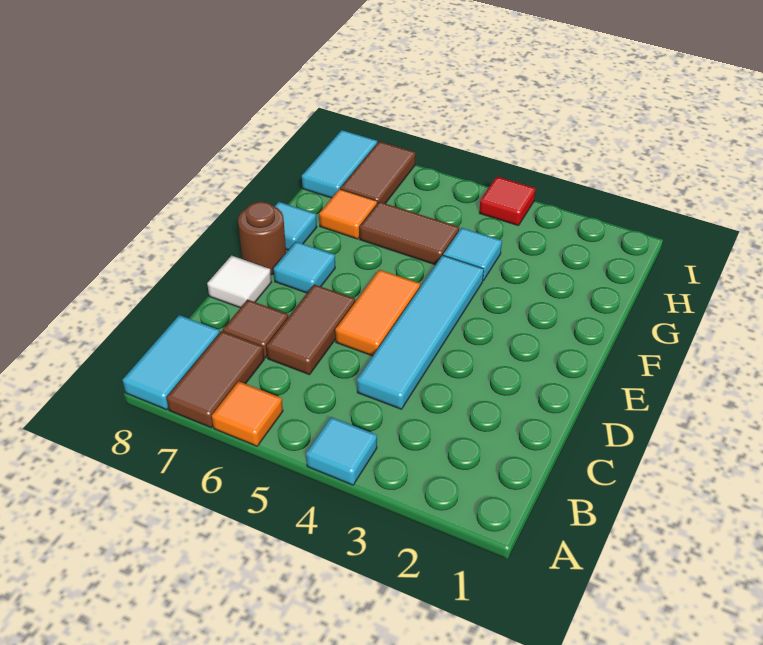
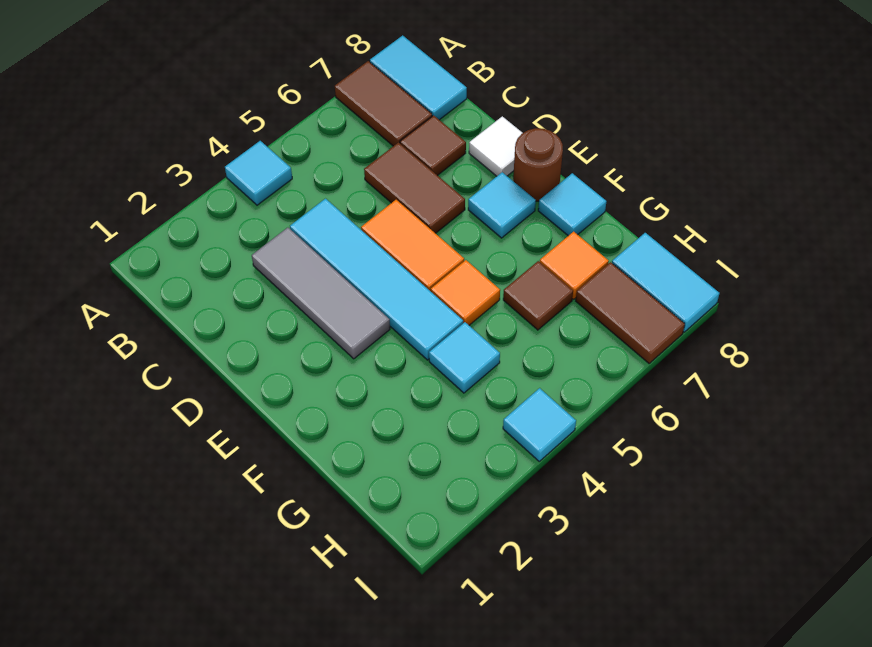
orange tile A6 level 1 -> orange tile F5 level 1
none -> grey tile C3:E3 level 1
brown tile G5:G6 level 1 -> brown tile G6 level 1
red tile I4 level 1 -> cyan tile I4 level 1

